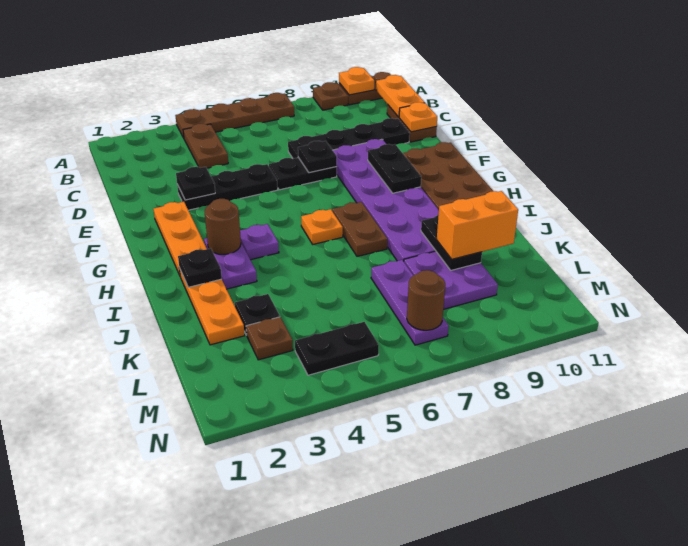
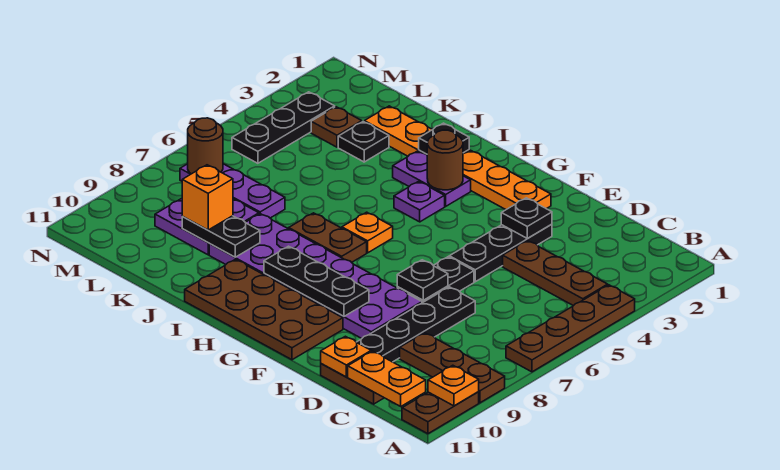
brown plate A9 level 1 -> brown plate A9:C9 level 1
brown plate B4:C4 level 1 -> brown plate B4:D4 level 1
black plate F9:G9 level 2 -> black plate F9:H9 level 2
orange brick K9:K10 level 3 -> orange brick K9 level 3
black plate M4:M5 level 1 -> black plate M3:M5 level 1

